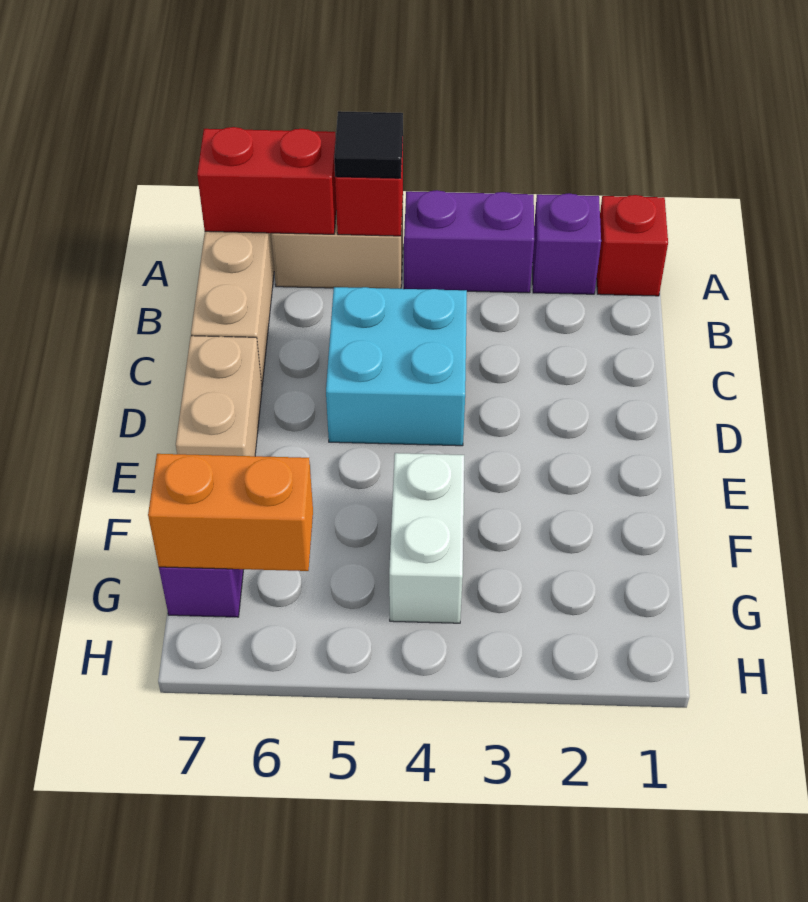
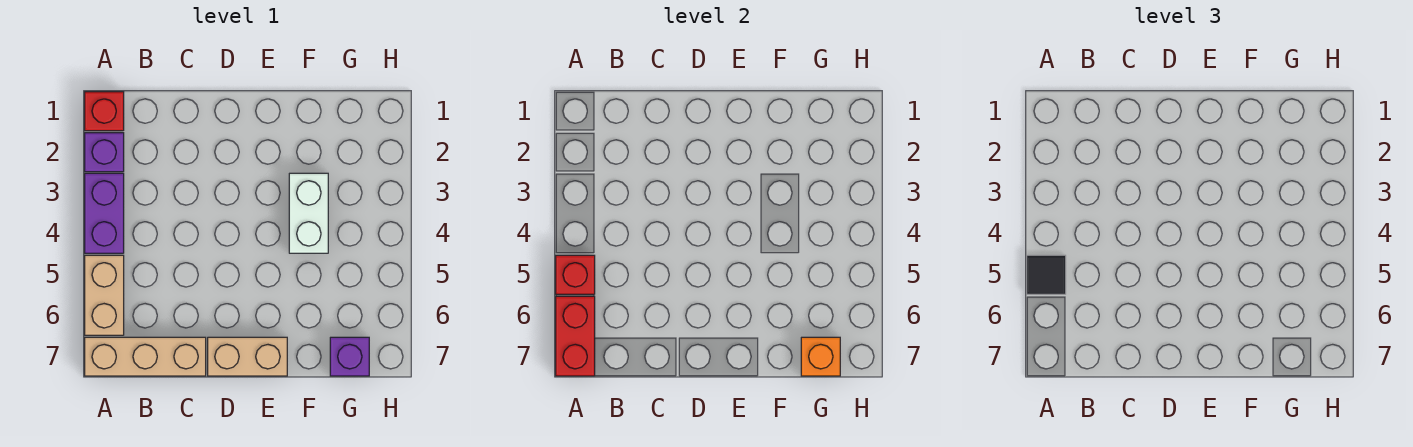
cyan brick C4:D5 level 1 -> none
white brick F4:G4 level 1 -> white brick F3:F4 level 1
orange brick G6:G7 level 2 -> orange brick G7 level 2

